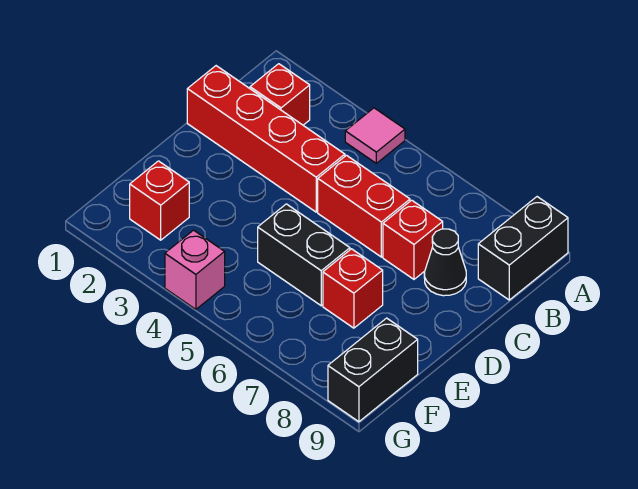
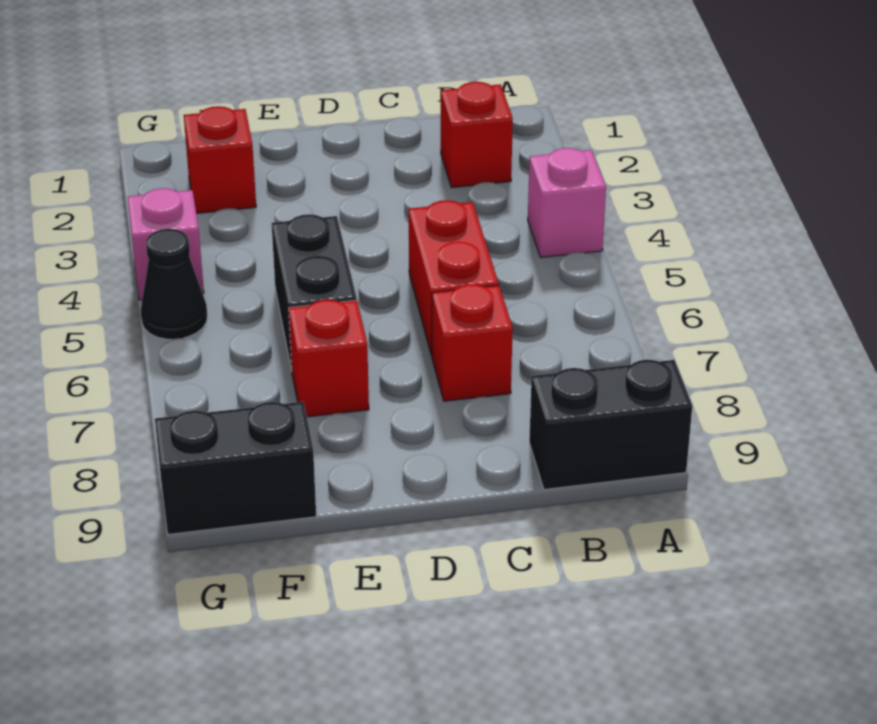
pink tile A4 level 1 -> pink brick A4 level 1
red brick C1:C4 level 1 -> none
black cone C8 level 1 -> black cone G5 level 1

